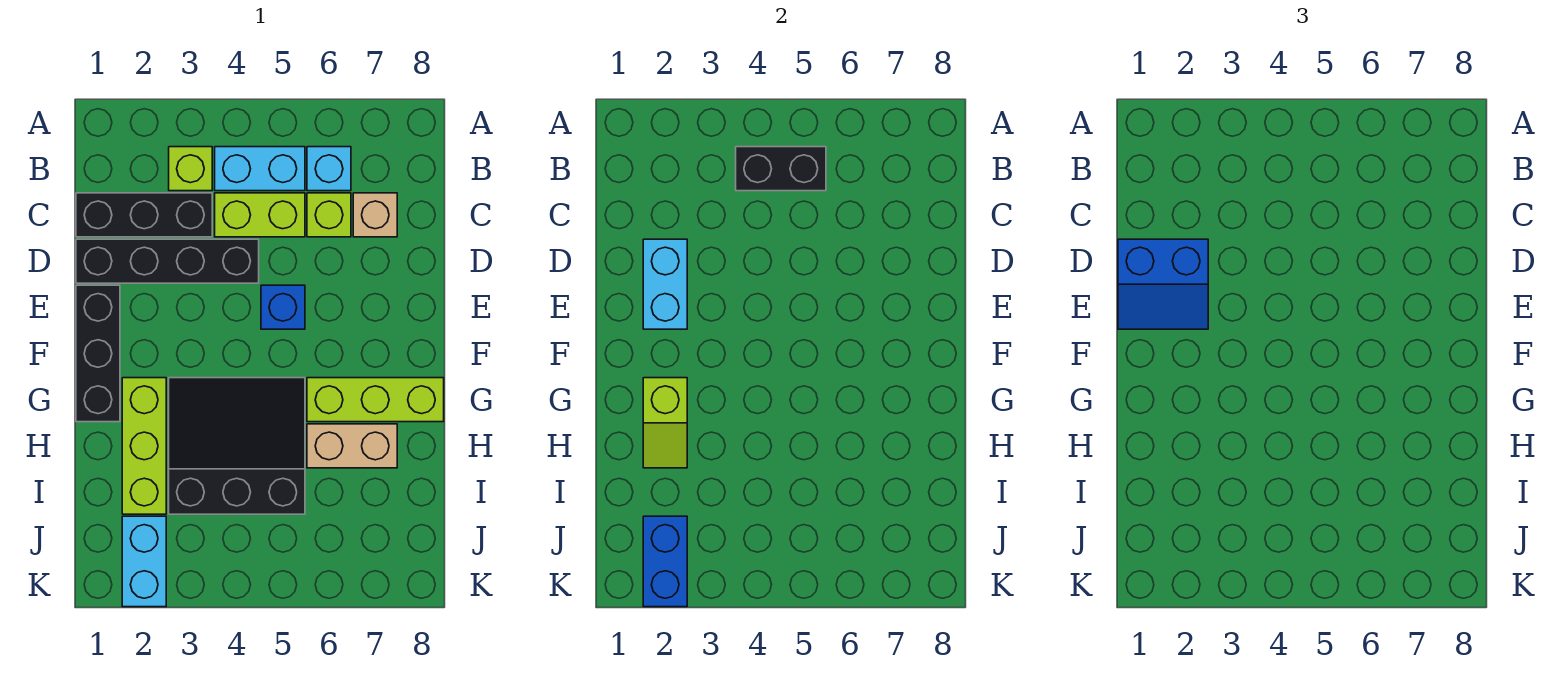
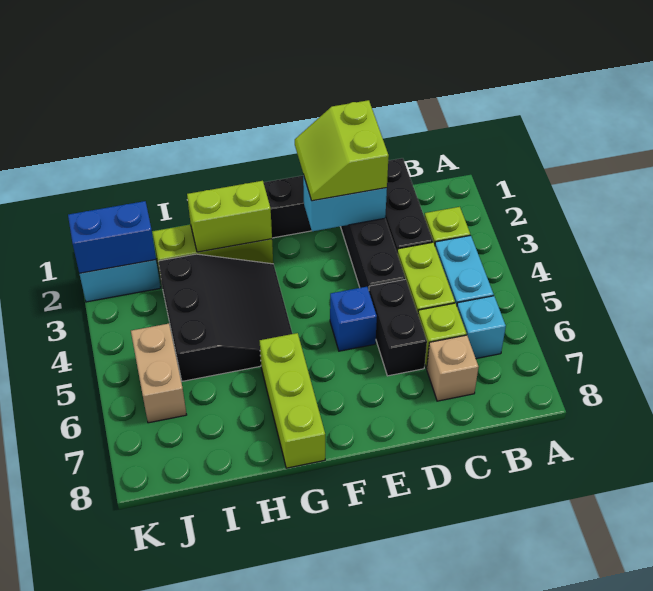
black brick B4:B5 level 2 -> black brick D5:D6 level 1
blue slope D1:E2 level 3 top D -> lime slope D1:E2 level 3 top D
lime slope G2:H2 level 2 top G -> lime brick G2:H2 level 2
tan brick H6:H7 level 1 -> tan brick J5:J6 level 1

